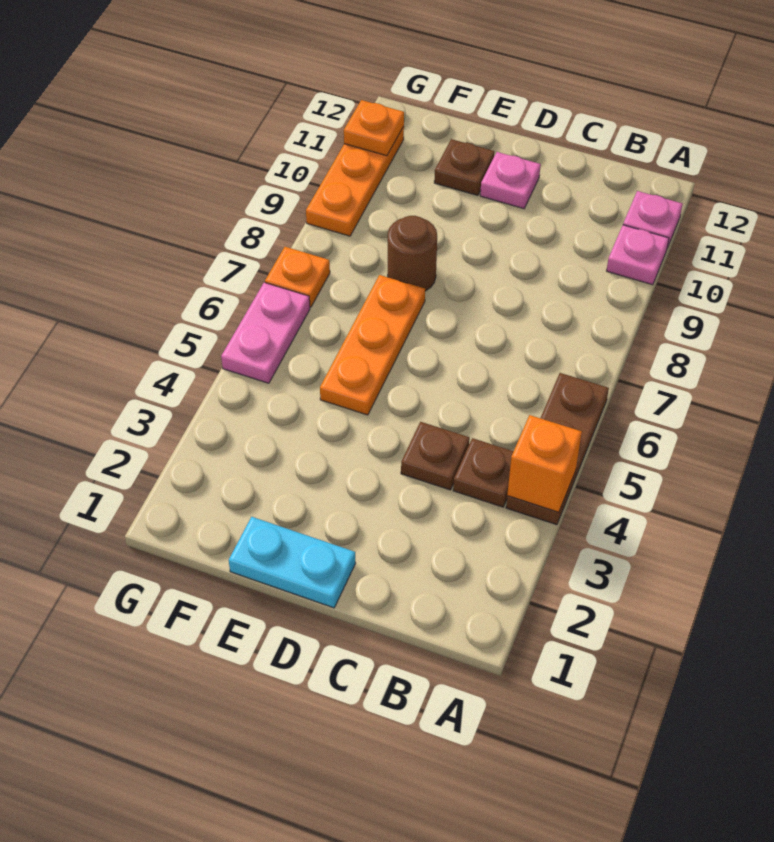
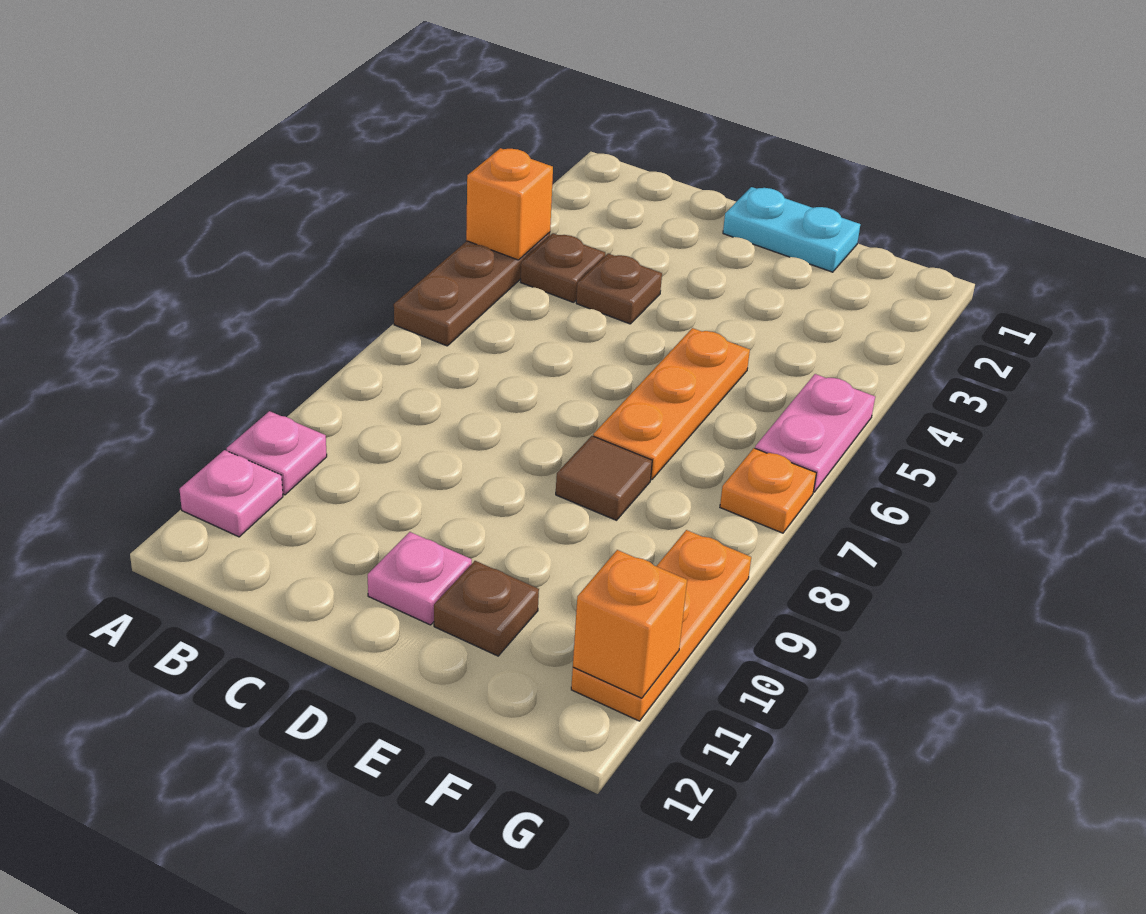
brown round brick E8 level 1 -> brown tile E8 level 1
orange plate G11 level 2 -> orange brick G11 level 2

